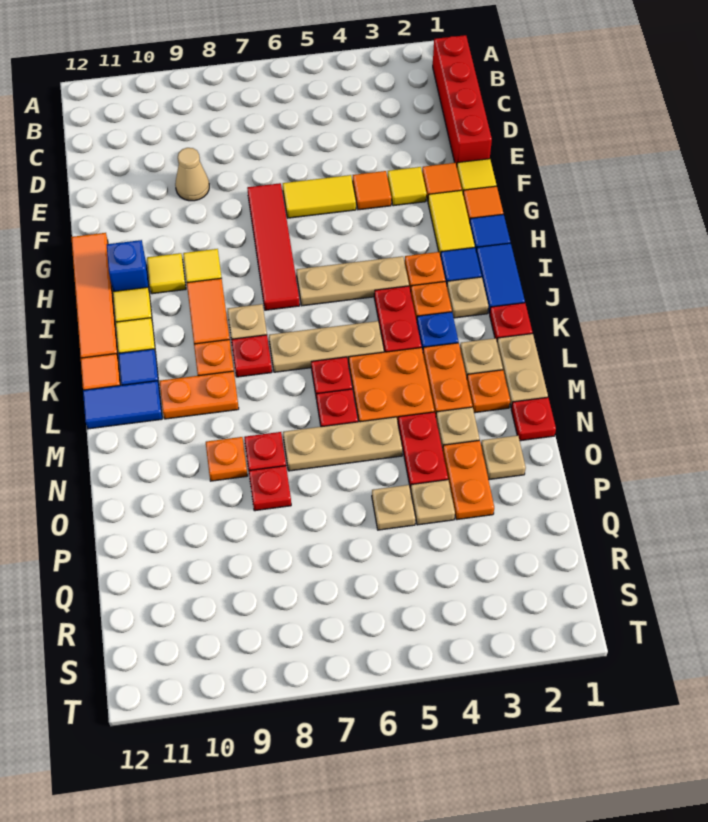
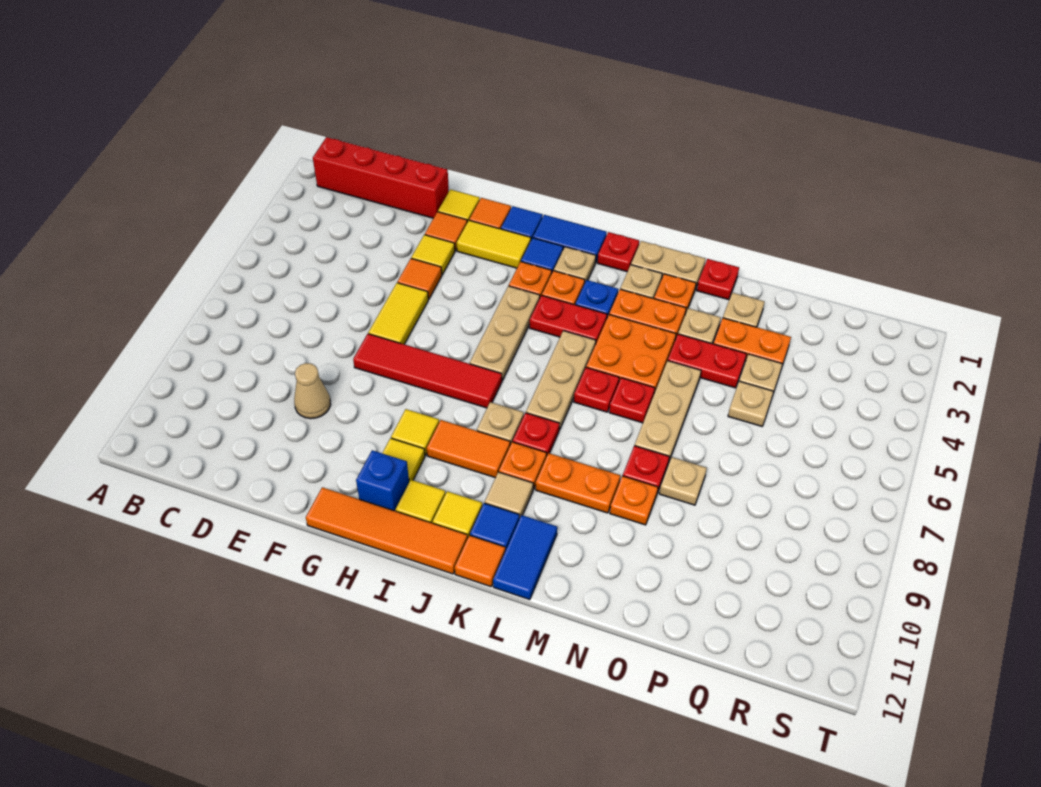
none -> tan tile K10 level 1
orange plate L9:L10 level 1 -> orange plate L9:M9 level 1
red plate O8 level 1 -> tan plate O8 level 1

